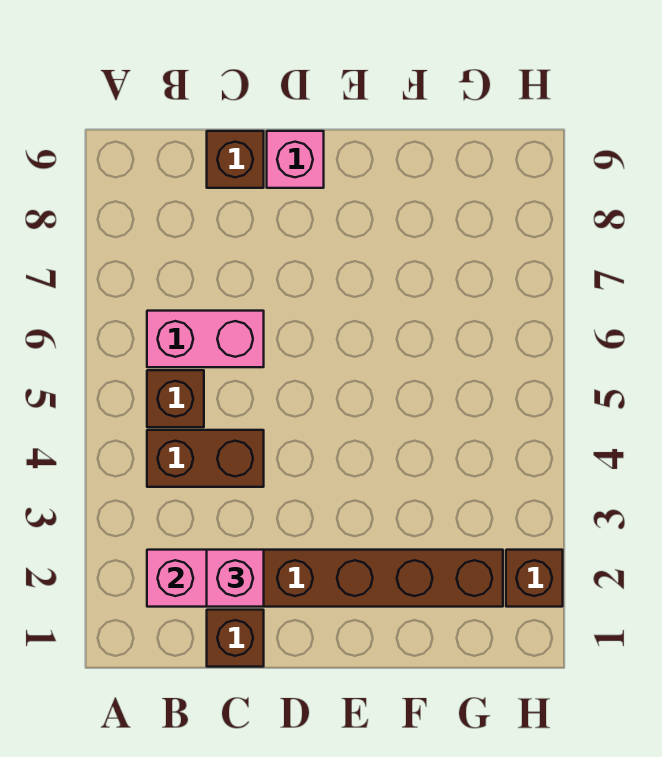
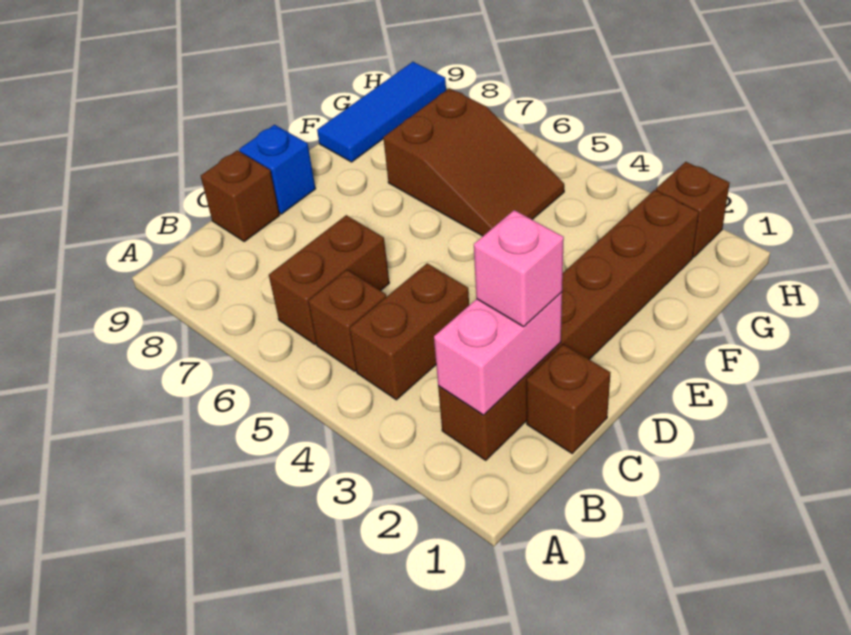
pink brick B6:C6 level 1 -> brown brick B6:C6 level 1
pink brick D9 level 1 -> blue brick D9 level 1
none -> brown slope F5:G7 level 1 top 7
none -> blue tile F9:H9 level 1

